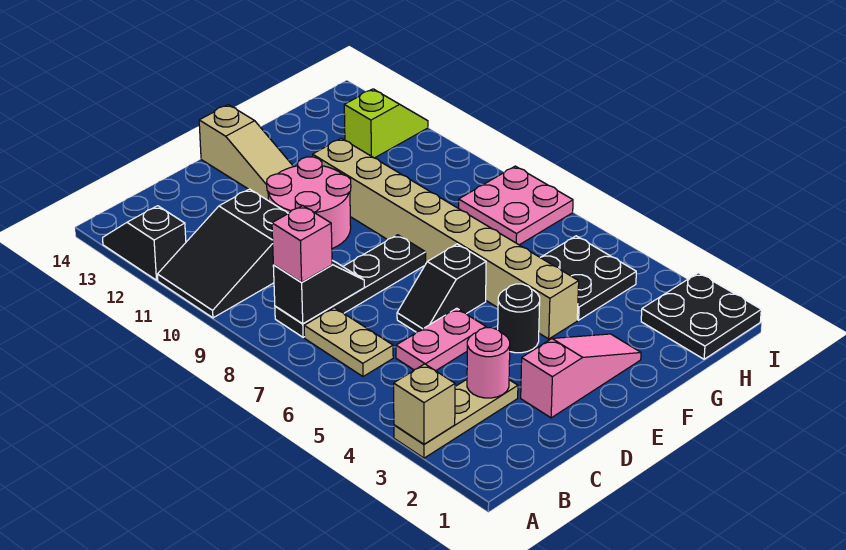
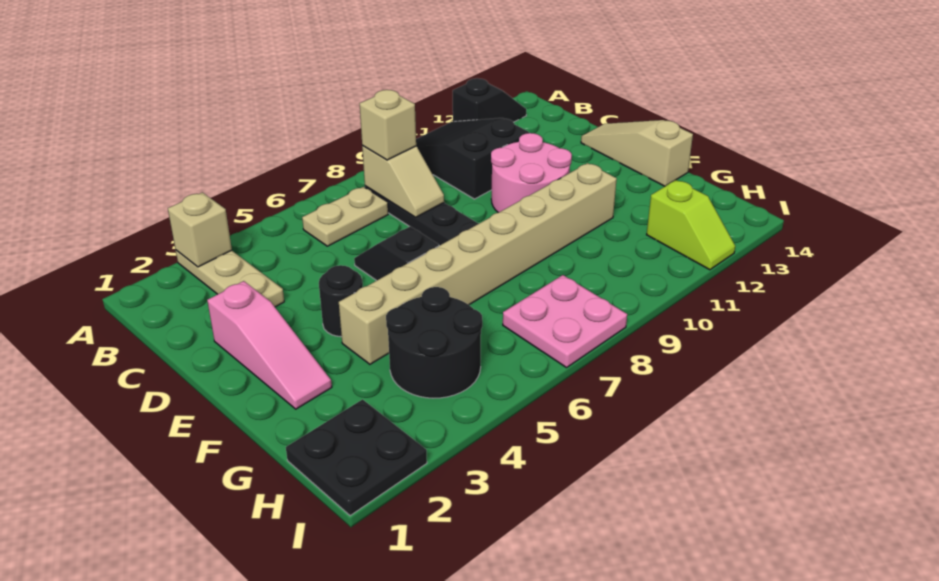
black slope B8:C8 level 2 top B -> tan slope B8:C8 level 2 top B
pink brick B8 level 3 -> tan brick B8 level 3
pink round brick C3 level 2 -> none
pink plate C5:D5 level 1 -> none
tan slope E12:E14 level 1 top 14 -> tan slope D14:F14 level 1 top F
black plate G4:H5 level 1 -> black round brick G4:H5 level 1

